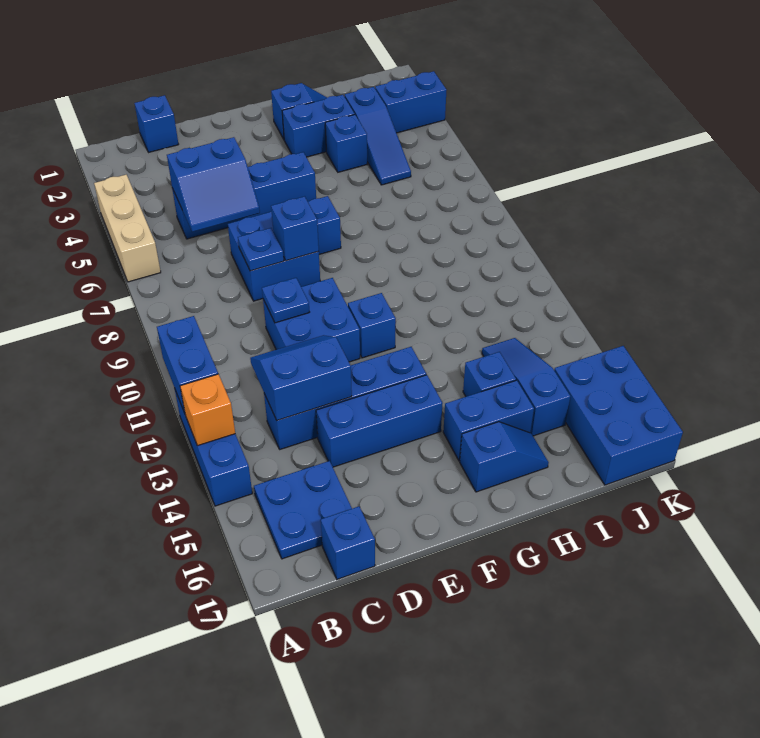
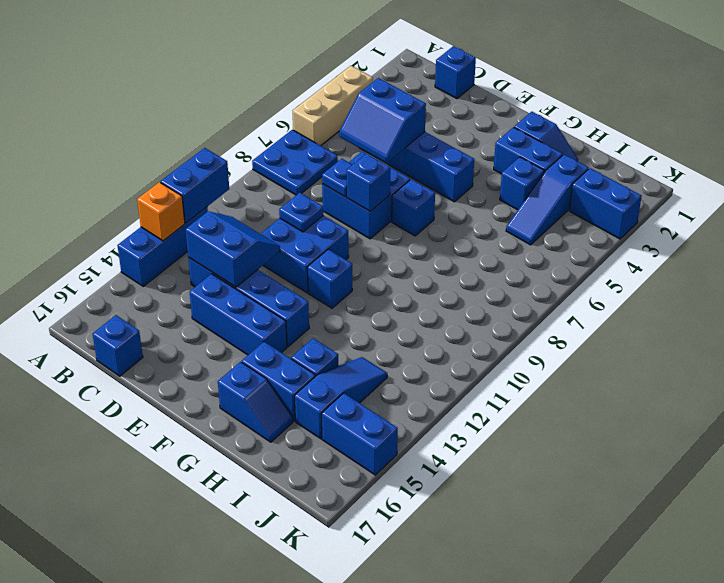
blue plate B15:C16 level 1 -> blue plate A7:B8 level 1
blue brick J15:K17 level 1 -> blue brick J15:K15 level 1

